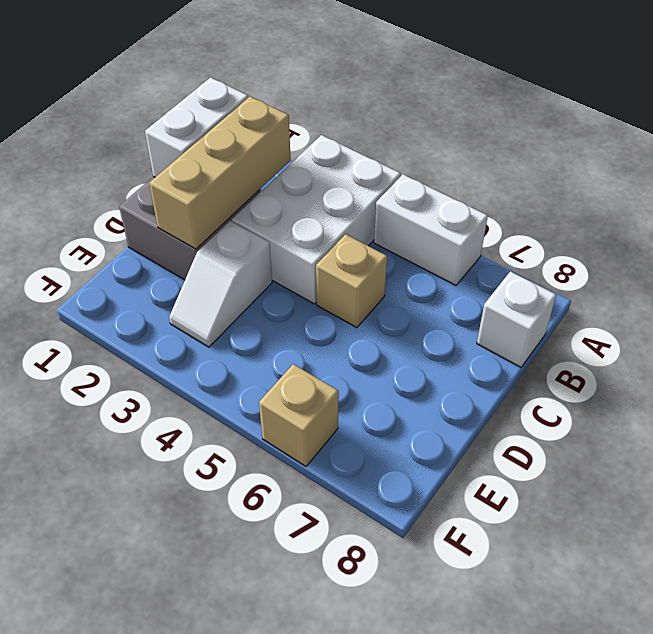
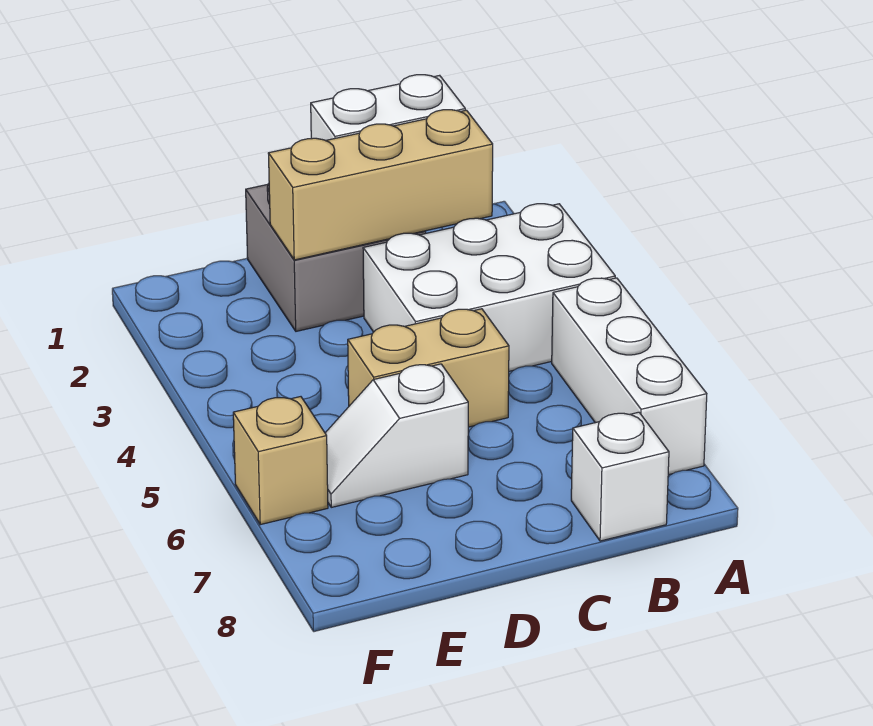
white brick A5:A6 level 1 -> white brick A5:A7 level 1
tan brick C5 level 1 -> tan brick C5:D5 level 1
white slope D3:E3 level 1 top D -> white slope D6:E6 level 1 top D

